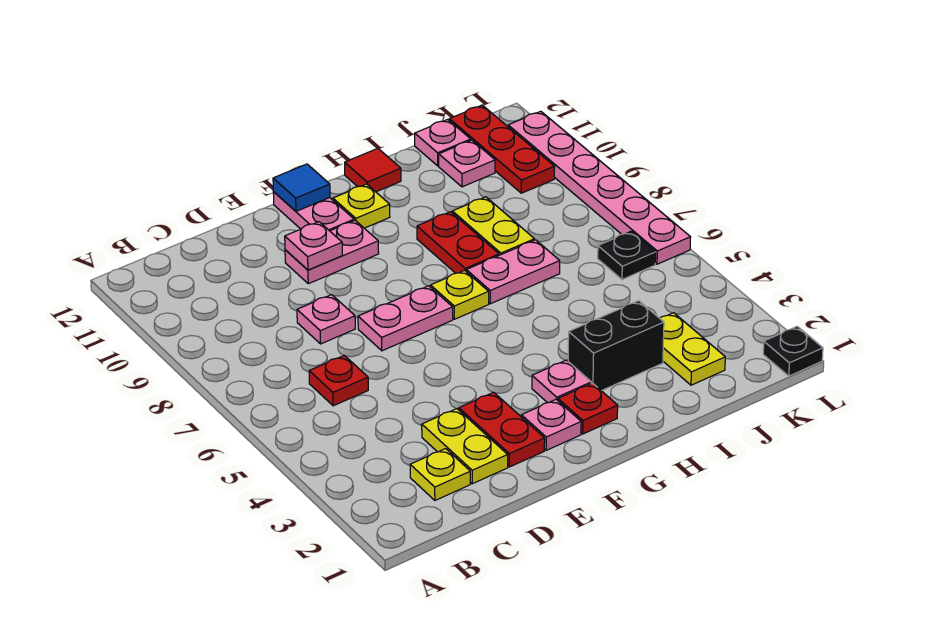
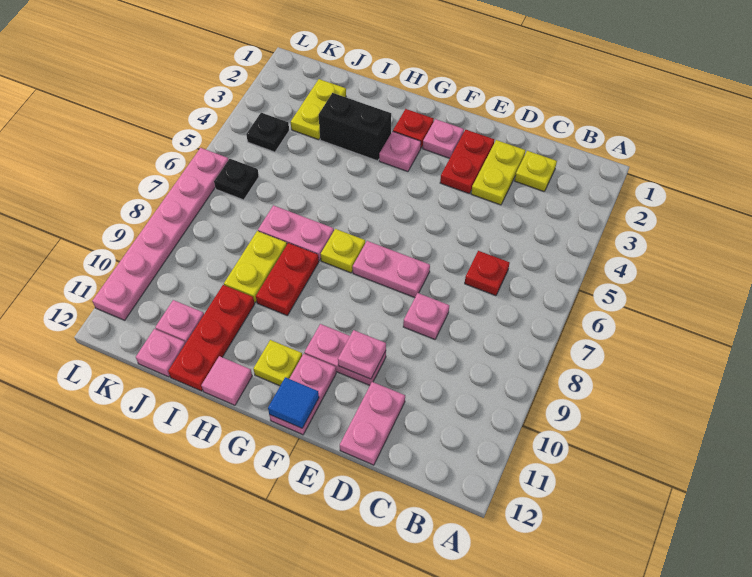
none -> pink plate D11:D12 level 1
red tile H12 level 1 -> pink tile H12 level 1
red plate K10:K12 level 1 -> red plate I10:I12 level 1
black plate L1 level 1 -> black plate K4 level 1

